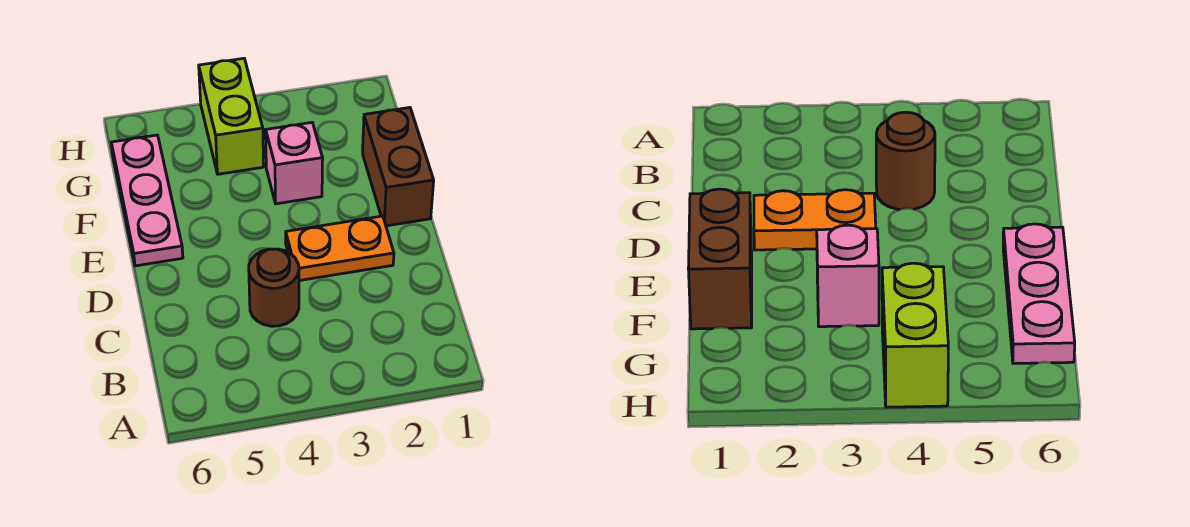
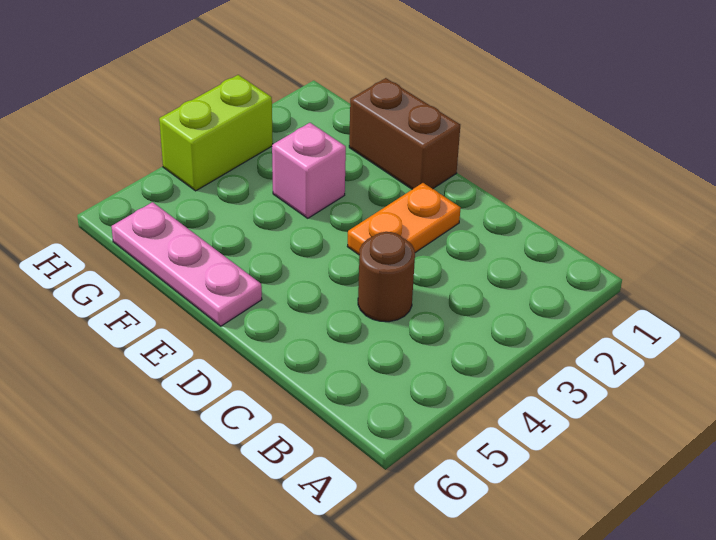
lime brick G4:H4 level 1 -> lime brick H3:H4 level 1

